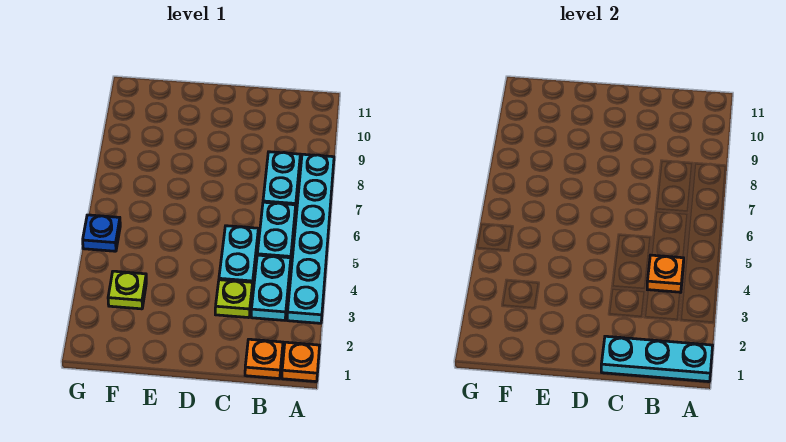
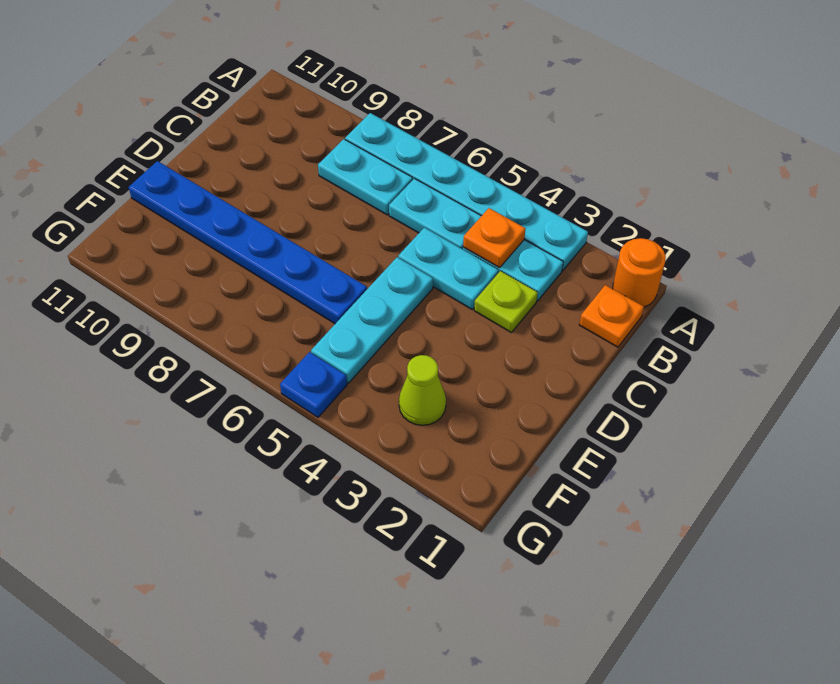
orange plate A1 level 1 -> orange round brick A1 level 1
cyan plate A1:C1 level 2 -> cyan plate D5:F5 level 1
none -> blue plate E6:E11 level 1
lime plate F3 level 1 -> lime cone F3 level 1

